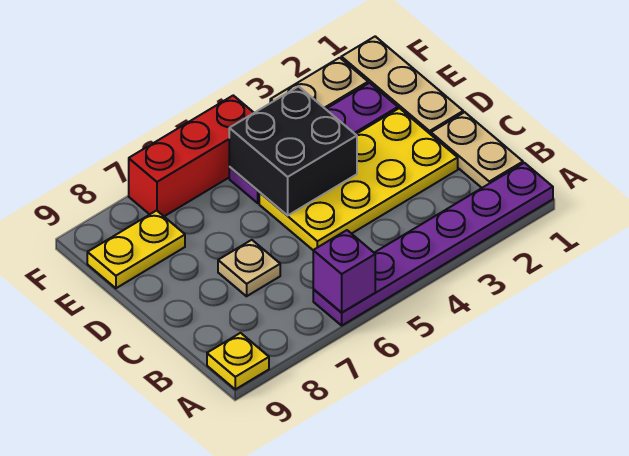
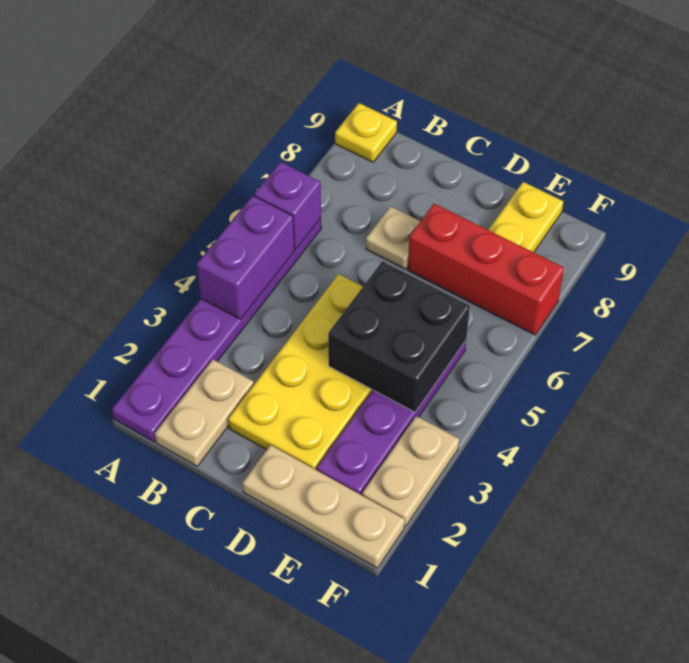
none -> purple brick A4:A5 level 2
tan plate B1:C1 level 1 -> tan plate B1:B2 level 1
red brick F5:F7 level 1 -> red brick D7:F7 level 1

